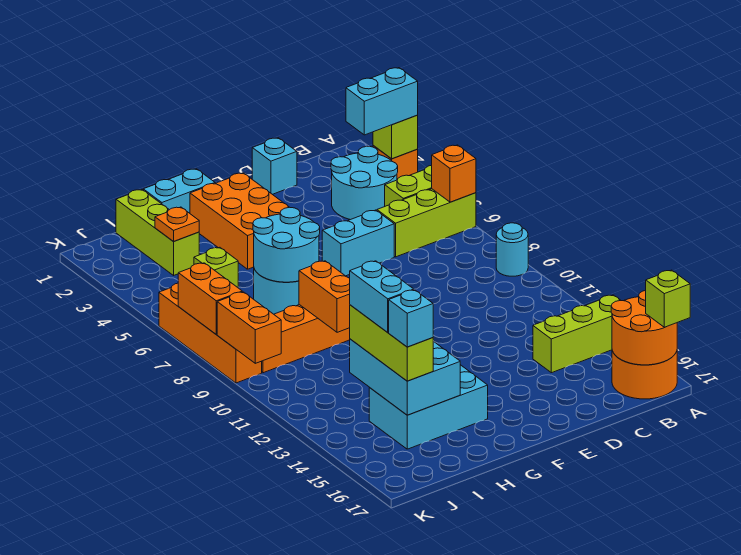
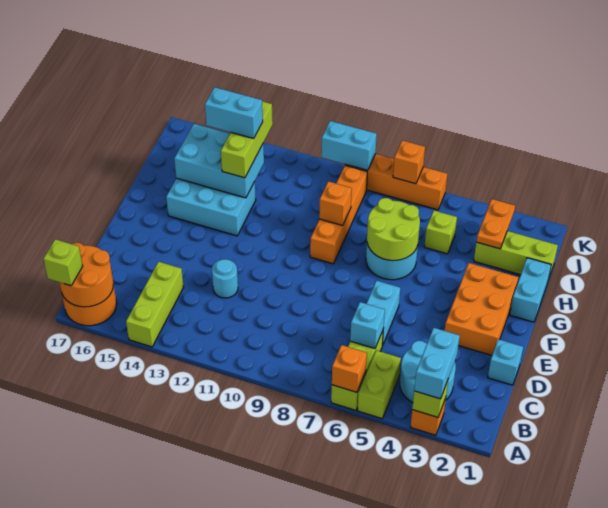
cyan round brick A9 level 1 -> cyan round brick D12 level 1
orange brick F2:G4 level 1 -> orange brick E2:G3 level 1
cyan round brick G6:H7 level 2 -> lime round brick G6:H7 level 2
cyan brick G14:I15 level 1 -> cyan brick G13:H15 level 1
orange brick H9:H10 level 2 -> orange brick H9 level 2
orange plate I3 level 2 -> orange plate I3:J3 level 2
lime brick I13:I15 level 3 -> lime brick H13:J13 level 3
cyan brick I15 level 4 -> cyan brick C6 level 2
orange brick K7:K8 level 2 -> orange brick K7 level 2
orange brick K9:K10 level 2 -> cyan brick K9:K10 level 2

